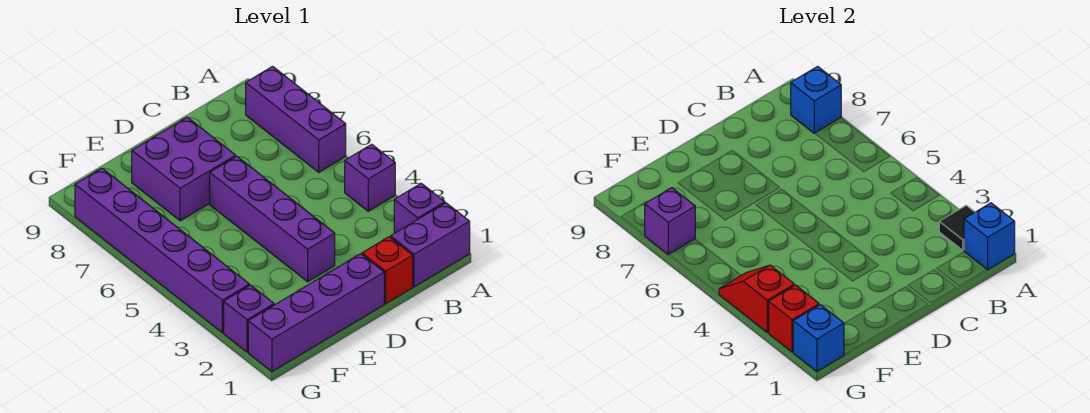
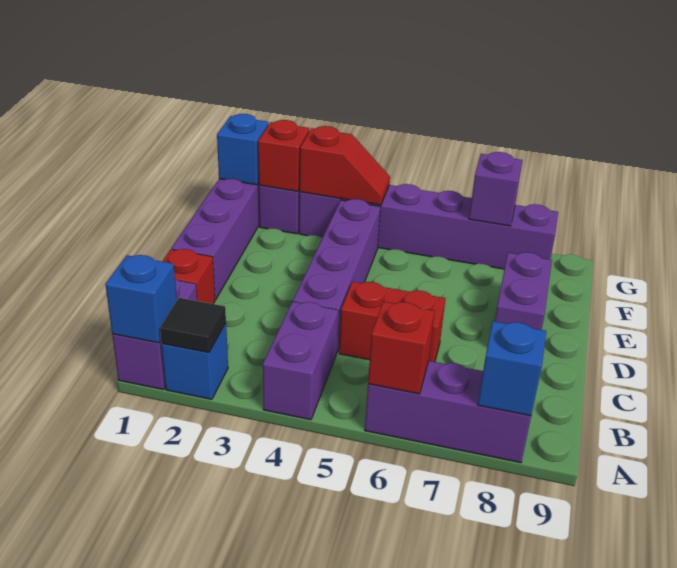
purple brick A2 level 1 -> blue brick A2 level 1
purple brick A4 level 1 -> purple brick A4:B4 level 1
none -> red brick A6 level 2
none -> red brick C5:C6 level 1
purple brick D3:D6 level 1 -> purple brick C4:F4 level 1
purple brick D7:E8 level 1 -> purple brick D8:E8 level 1

